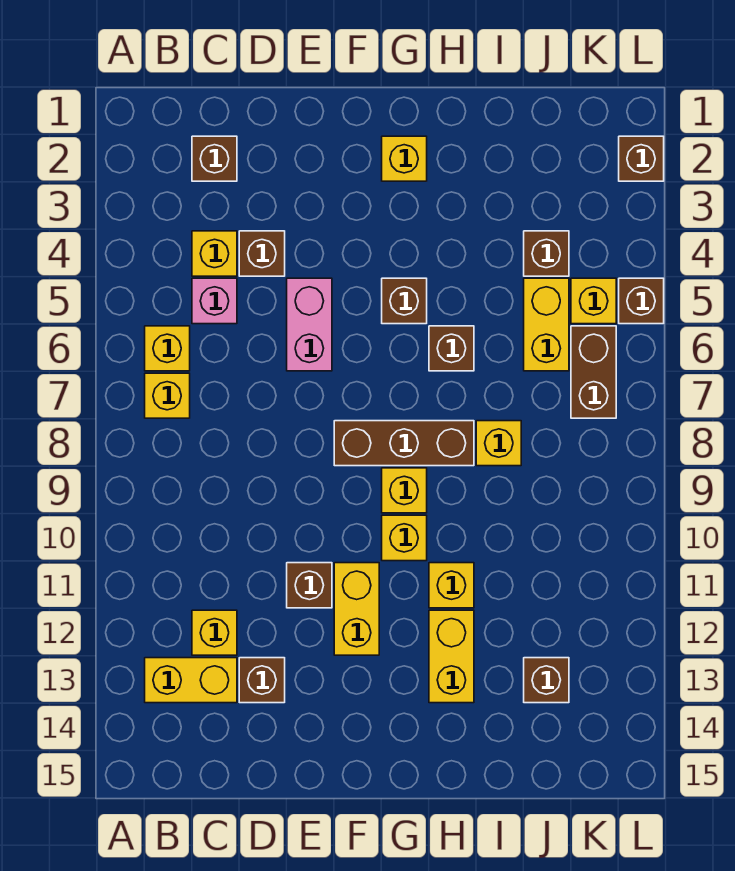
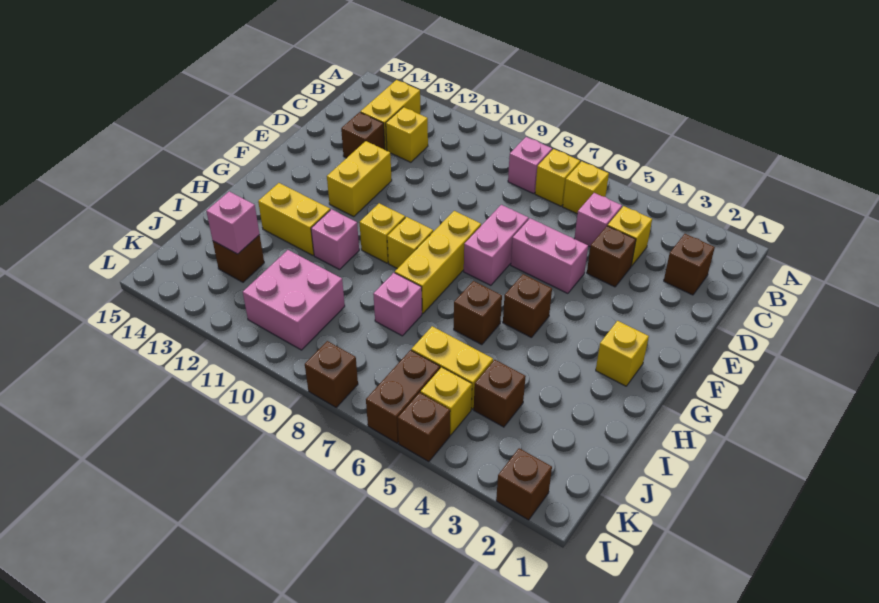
none -> pink brick B8 level 1
none -> pink brick E7:F7 level 1
brown brick E11 level 1 -> brown brick L8 level 1
brown brick F8:H8 level 1 -> yellow brick F8:H8 level 1
yellow brick F11:F12 level 1 -> yellow brick E12:F12 level 1
yellow brick H11 level 1 -> pink brick H11 level 1
yellow brick I8 level 1 -> pink brick I8 level 1
none -> pink brick J10:K11 level 1
none -> pink brick J13 level 2
brown brick K6:K7 level 1 -> brown brick K6:L6 level 1

